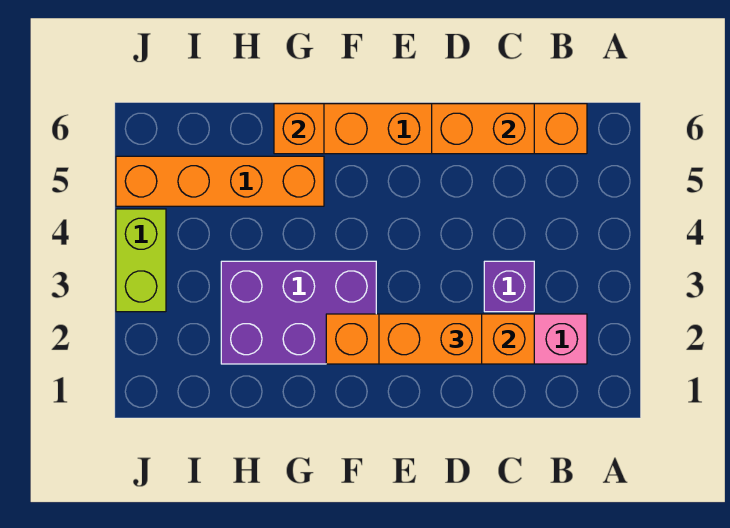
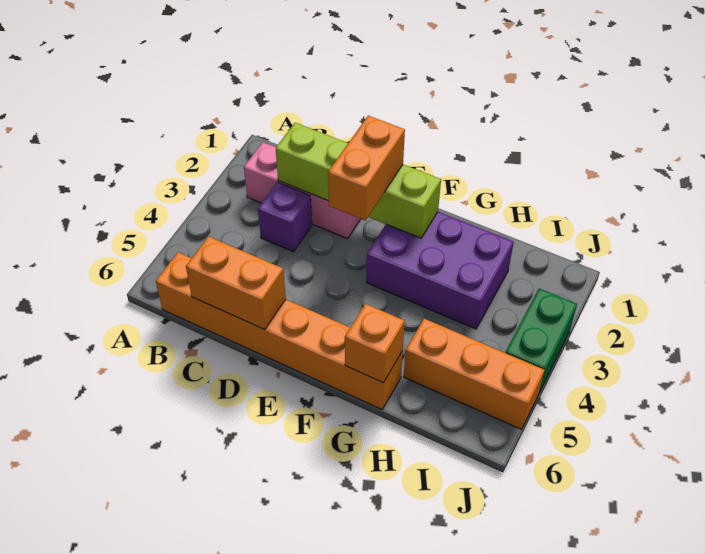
orange brick C2:F2 level 2 -> lime brick C2:F2 level 2
orange brick D2:E2 level 3 -> orange brick E2:E3 level 3
orange brick G5:J5 level 1 -> orange brick H5:J5 level 1
lime brick J3:J4 level 1 -> green brick J3:J4 level 1

